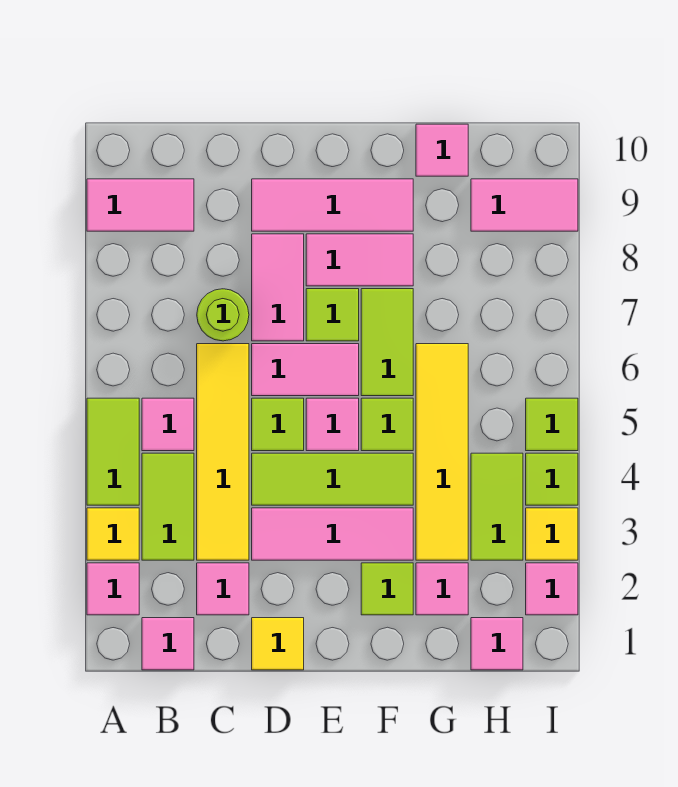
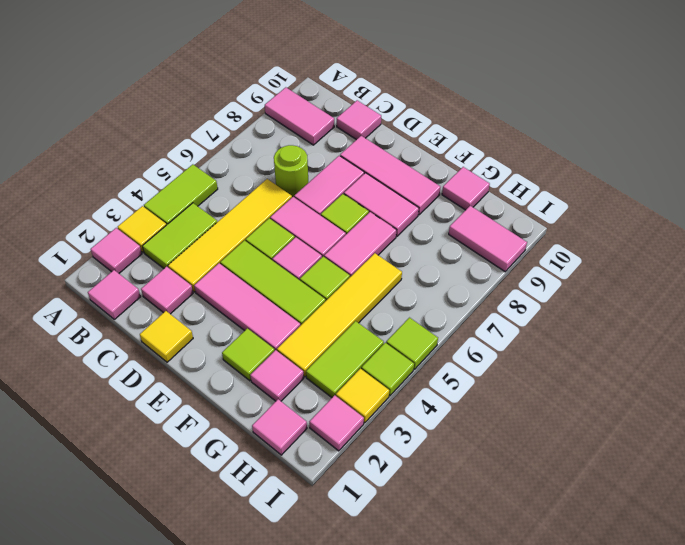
pink tile B5 level 1 -> pink tile C10 level 1
lime tile F6:F7 level 1 -> pink tile F6:F7 level 1

